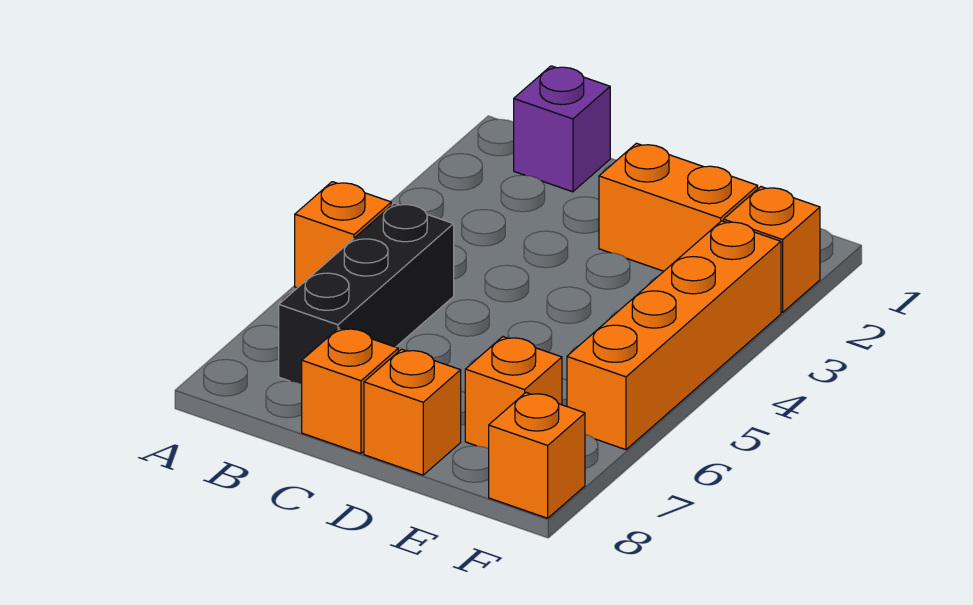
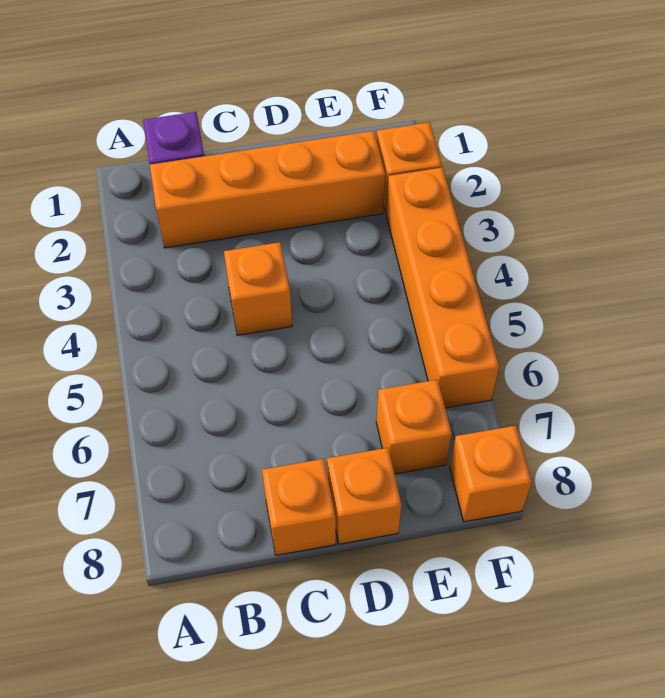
orange brick A5 level 1 -> orange brick C4 level 1
black brick B5:B7 level 1 -> none
orange brick D2:E2 level 1 -> orange brick B2:E2 level 1

